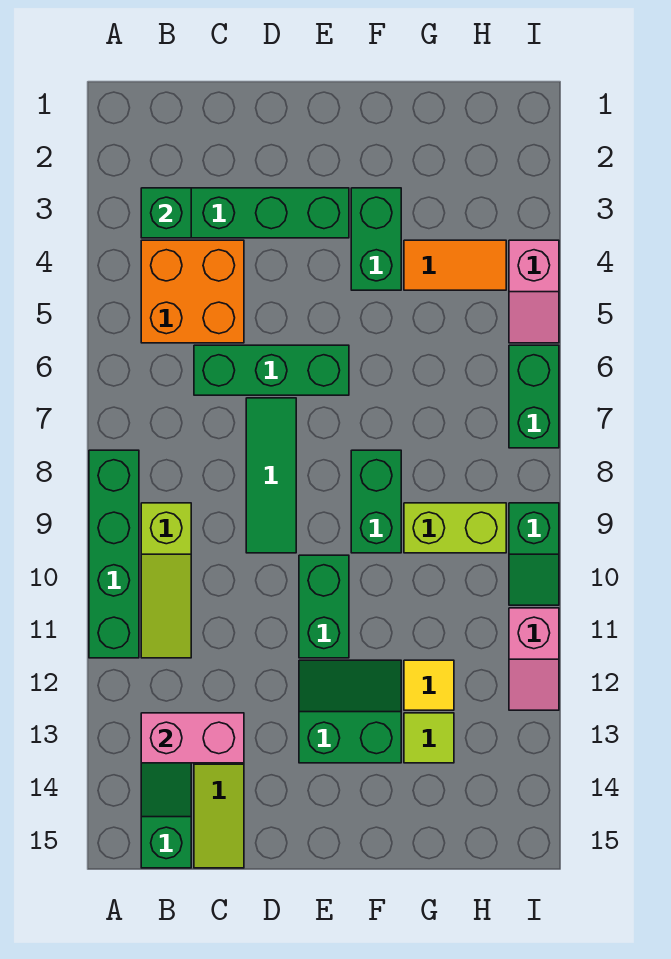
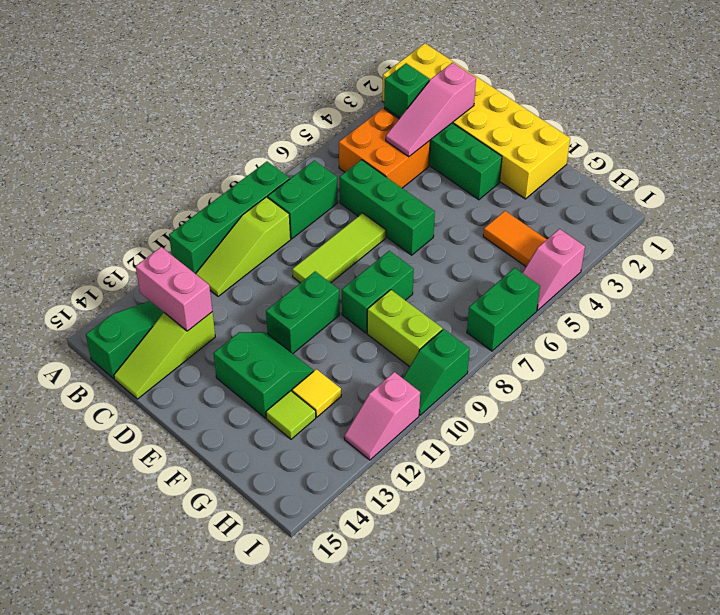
none -> yellow brick A1:F2 level 1
none -> pink slope C2:C4 level 2 top 2
green tile D7:D9 level 1 -> lime tile D7:D9 level 1
green brick F3:F4 level 1 -> green brick B7:B8 level 1

